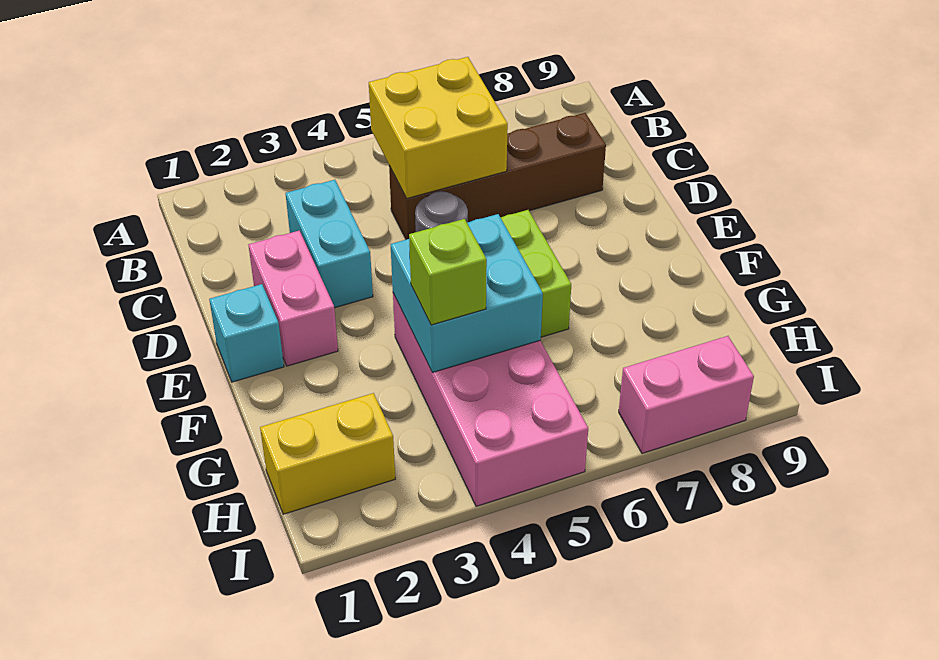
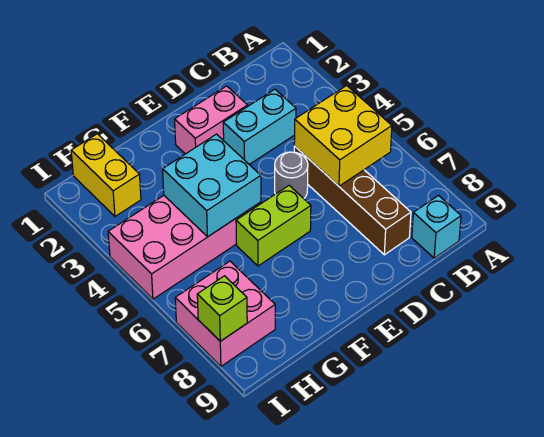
cyan brick E1 level 1 -> cyan brick B9 level 1
lime brick G4 level 3 -> lime brick I8 level 2
pink brick I7:I8 level 1 -> pink brick H7:I8 level 1

